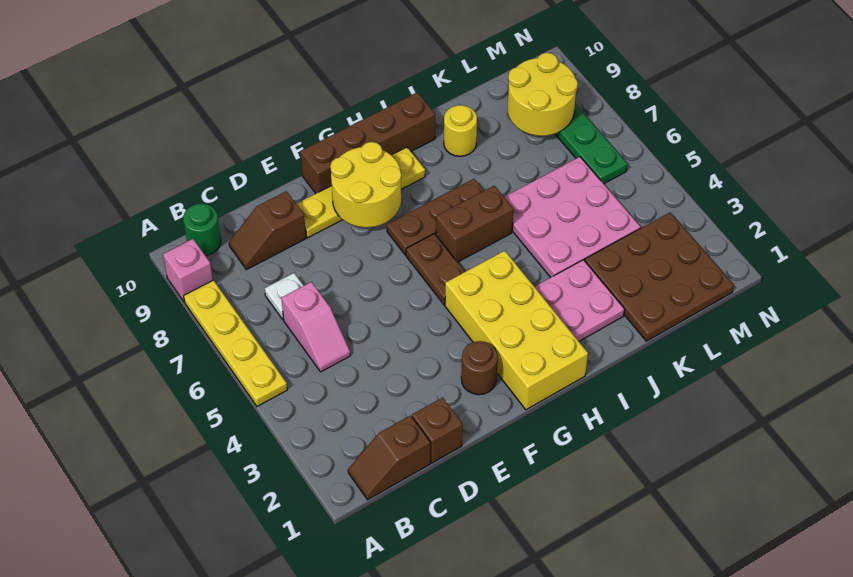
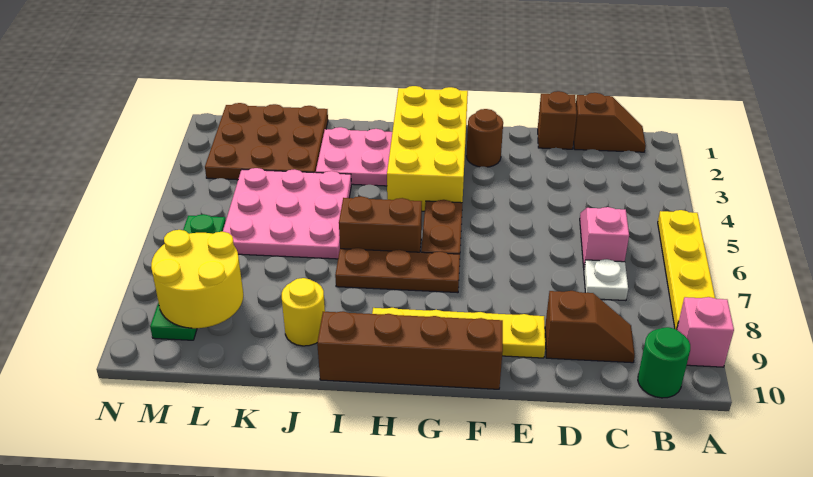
yellow round brick F8:G9 level 2 -> none

